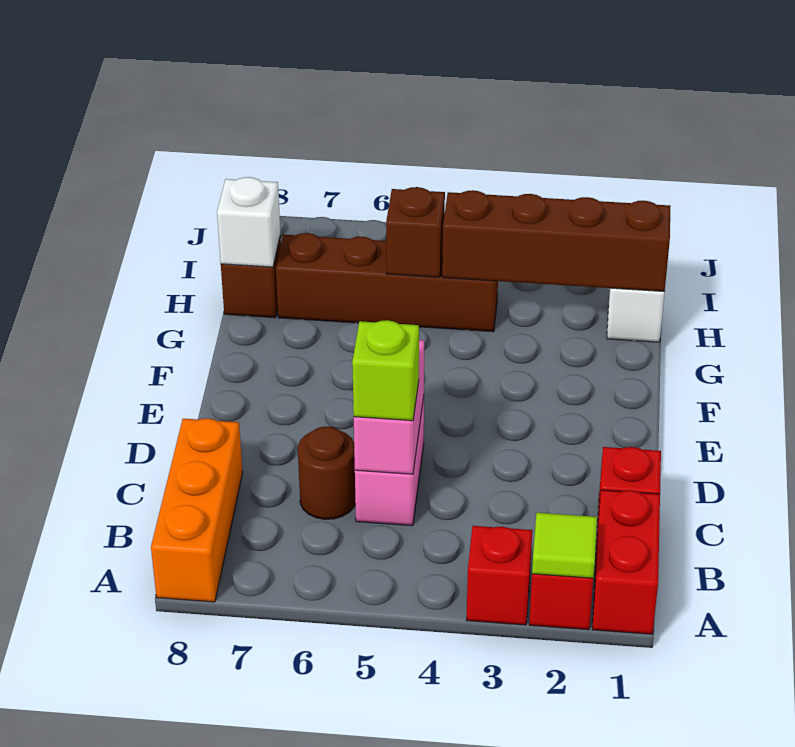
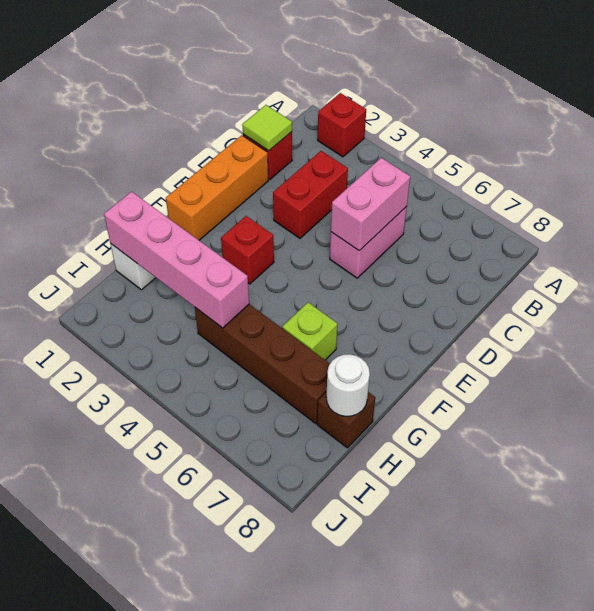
red brick A1:B1 level 1 -> red brick C3:D3 level 1
lime tile A2 level 2 -> lime tile C1 level 2
red brick A3 level 1 -> red brick F3 level 1
orange brick A8:C8 level 1 -> orange brick D1:F1 level 1
lime brick C5 level 3 -> lime brick G6 level 1
brown round brick C6 level 1 -> none
brown brick H1:H4 level 2 -> pink brick H1:H4 level 2
brown brick H5 level 2 -> none
white brick H8 level 2 -> white round brick H8 level 2

